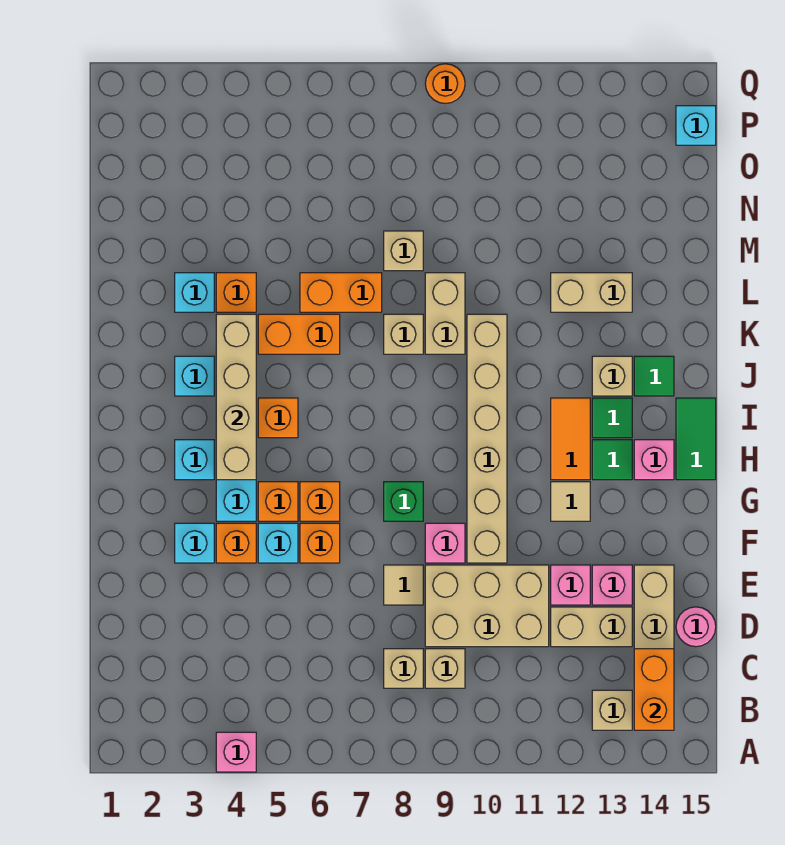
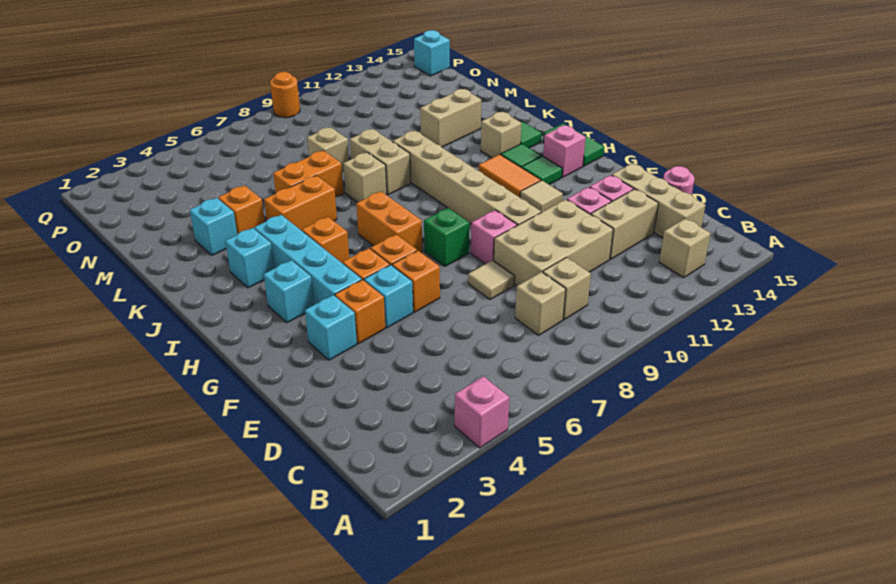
orange brick B14:C14 level 2 -> orange brick H7:I7 level 1
tan brick H4:K4 level 2 -> none

